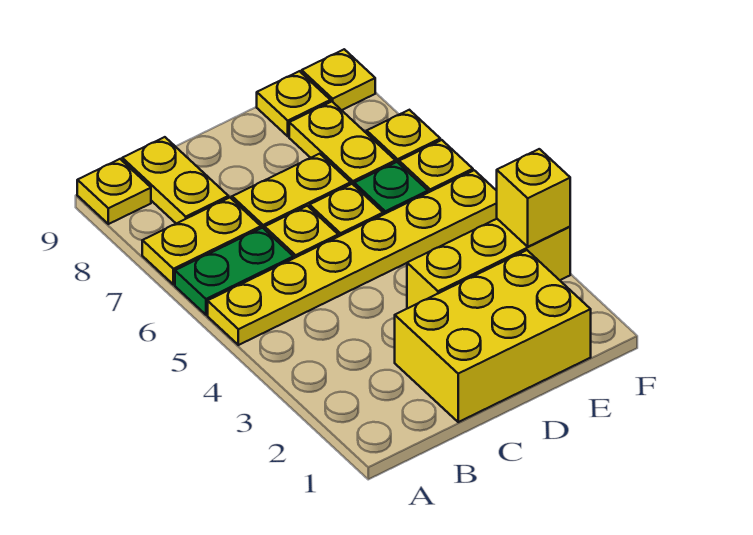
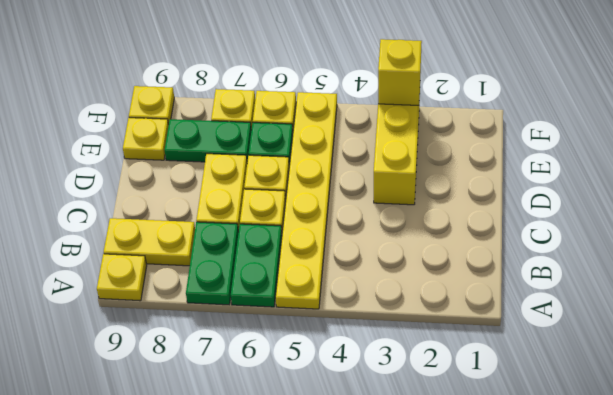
yellow plate A7:B7 level 1 -> green plate A7:B7 level 1
yellow brick C1:E2 level 1 -> none
yellow plate E7:E8 level 1 -> green plate E7:E8 level 1

